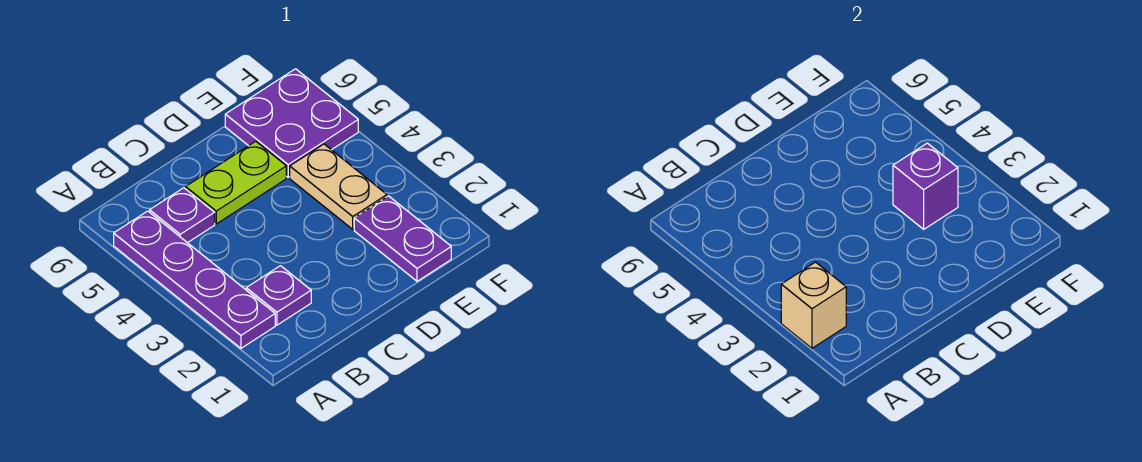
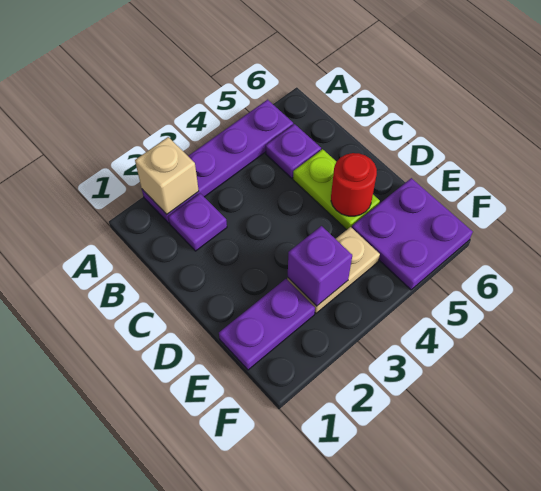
none -> red round brick D5 level 2

